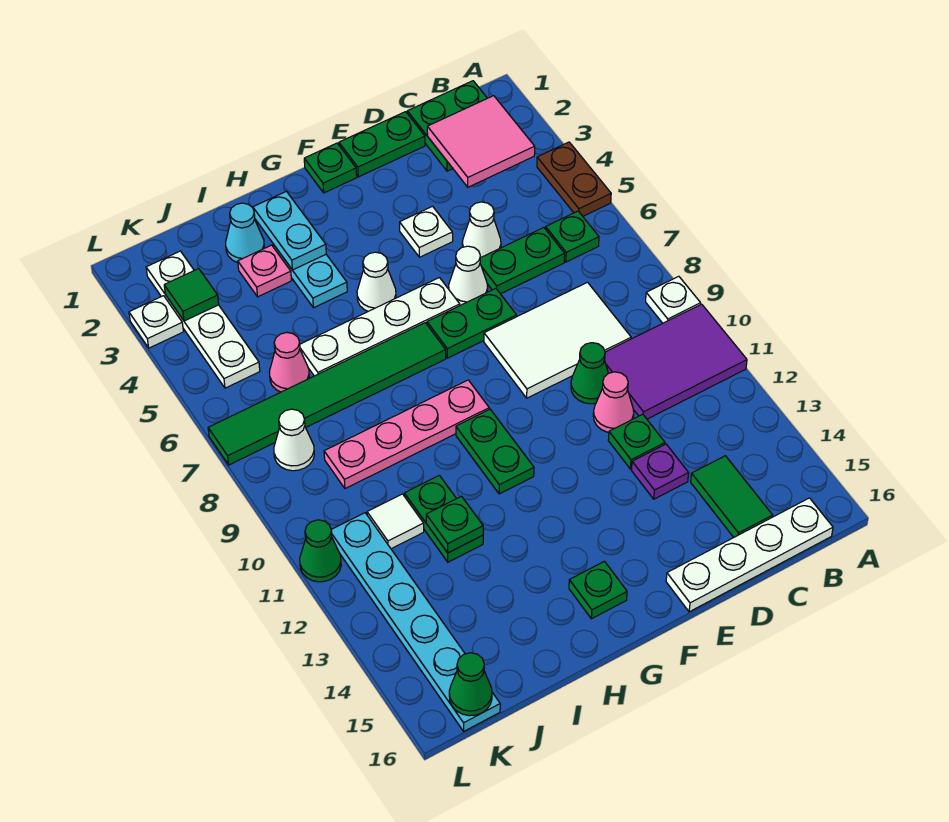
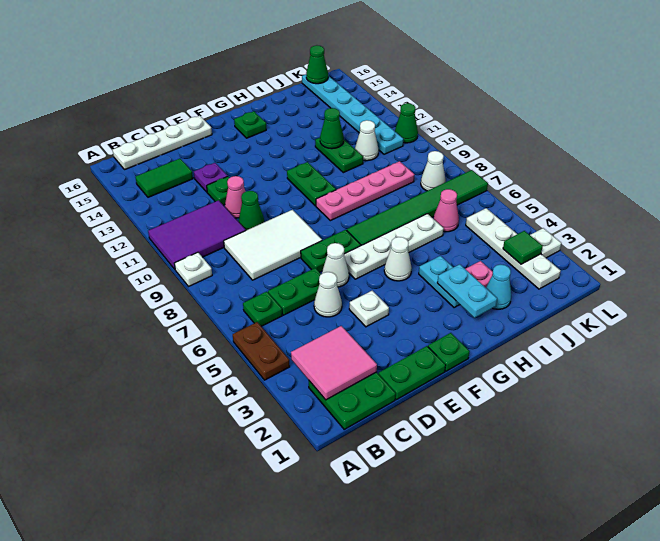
green tile C14:C15 level 1 -> green tile B14:C14 level 1
green plate I12 level 2 -> green cone I12 level 2
white tile J11 level 1 -> white cone J11 level 1

